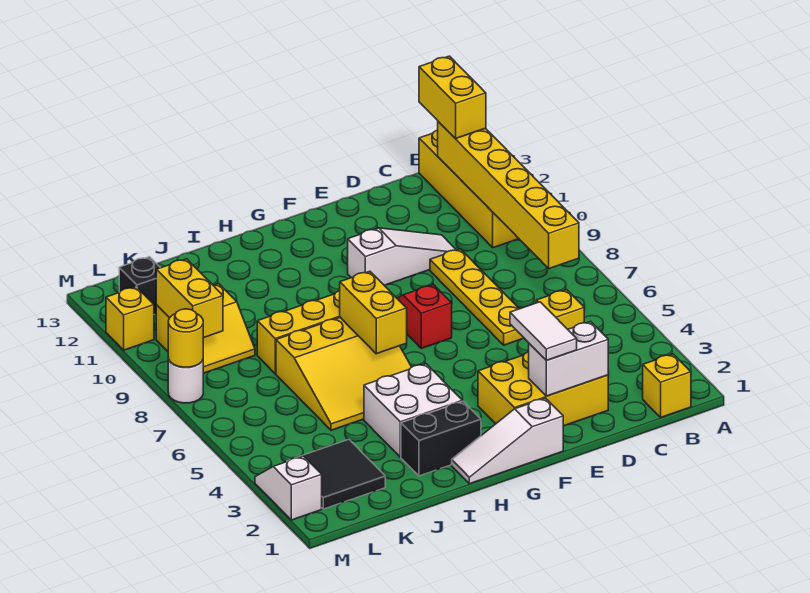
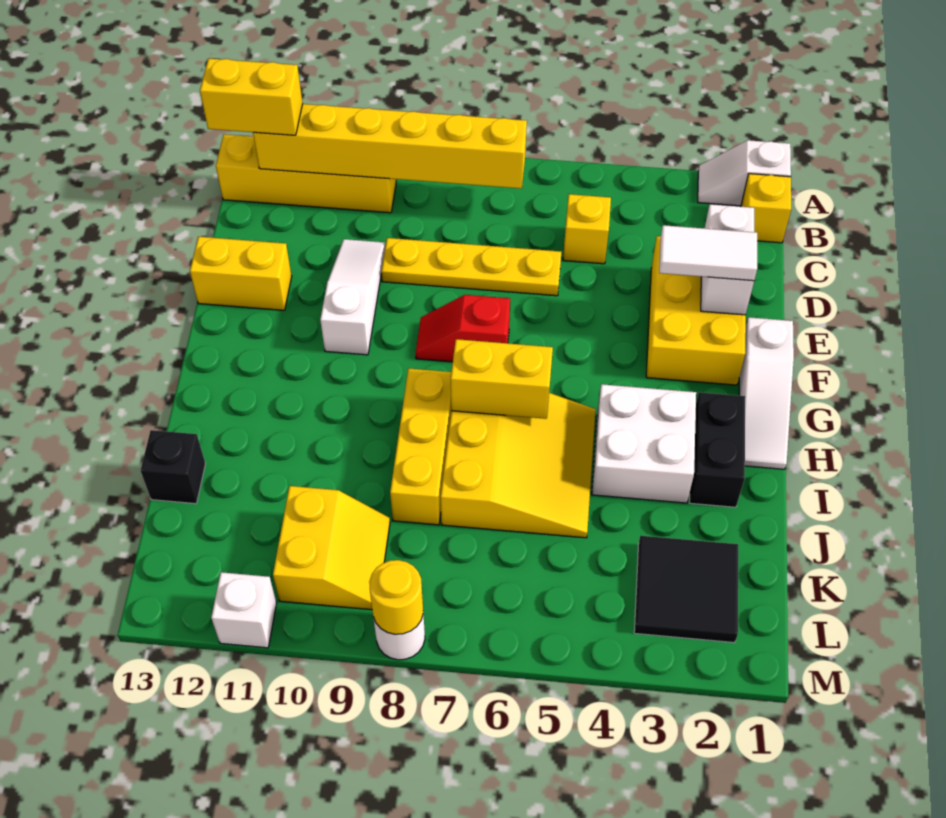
yellow brick L9:L10 level 2 -> yellow brick E12:E13 level 1
black brick L12 level 1 -> black brick J13 level 1
white slope M2:M3 level 1 top 2 -> white slope A1:A2 level 1 top 1
yellow brick M11 level 1 -> white brick M11 level 1

